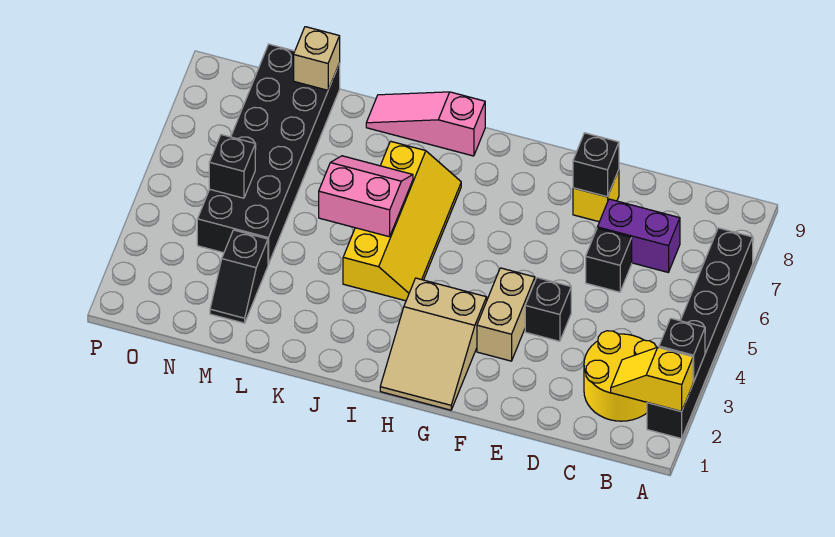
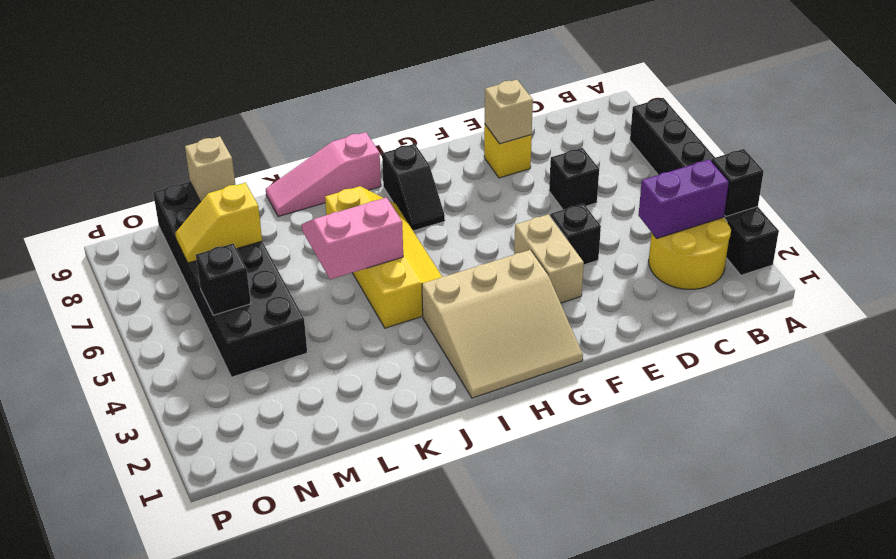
yellow slope A2:B2 level 2 top A -> yellow slope M7:N7 level 2 top M
purple brick C7:D7 level 1 -> purple brick B3:C3 level 2
black brick E8 level 2 -> tan brick E8 level 2
tan slope G1:H3 level 1 top 3 -> tan slope G1:I3 level 1 top 3
black slope M2:M3 level 1 top 3 -> black slope H7:H8 level 1 top 8

